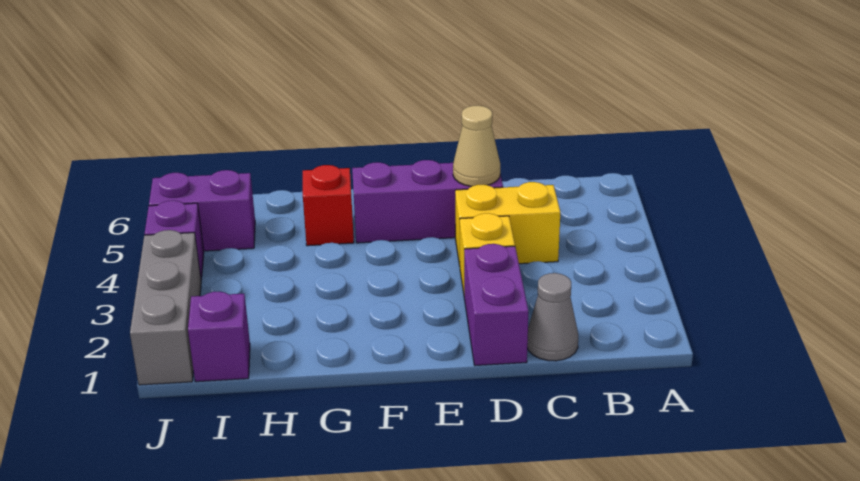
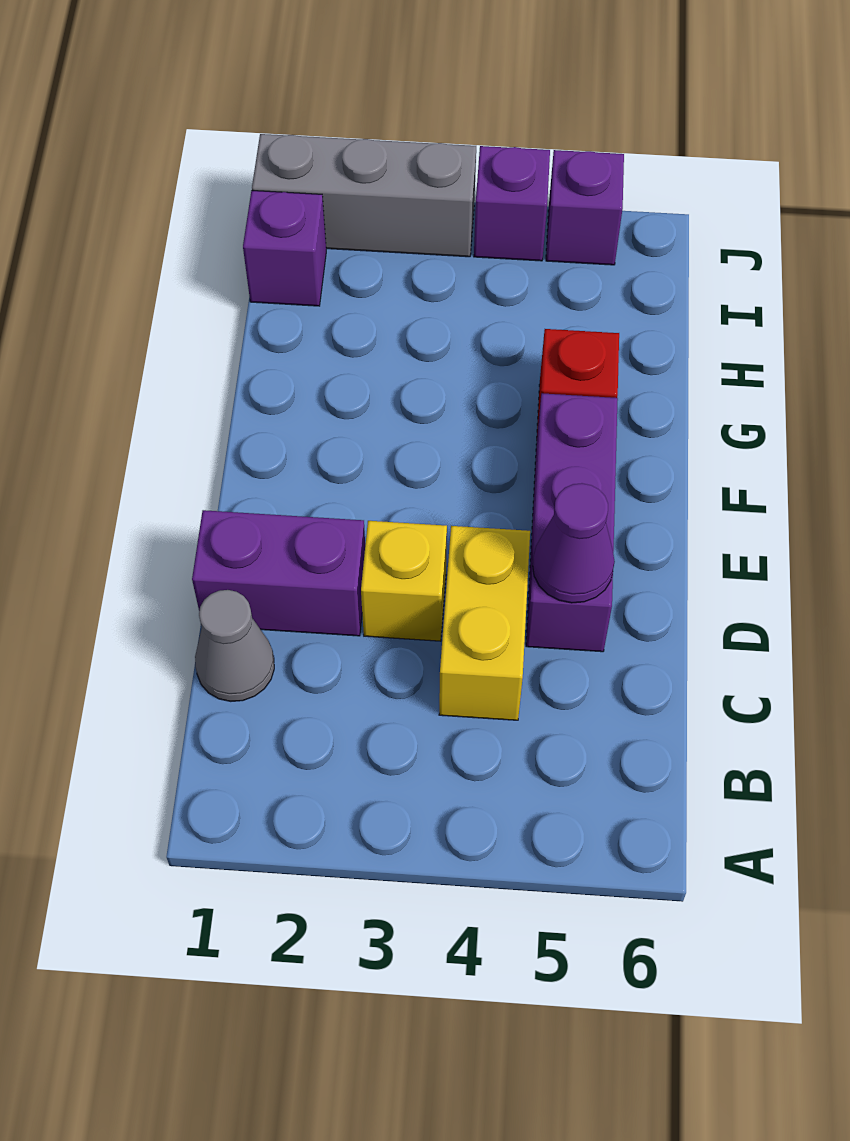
tan cone D5 level 2 -> purple cone D5 level 2
purple brick I5:J5 level 1 -> purple brick J5 level 1

